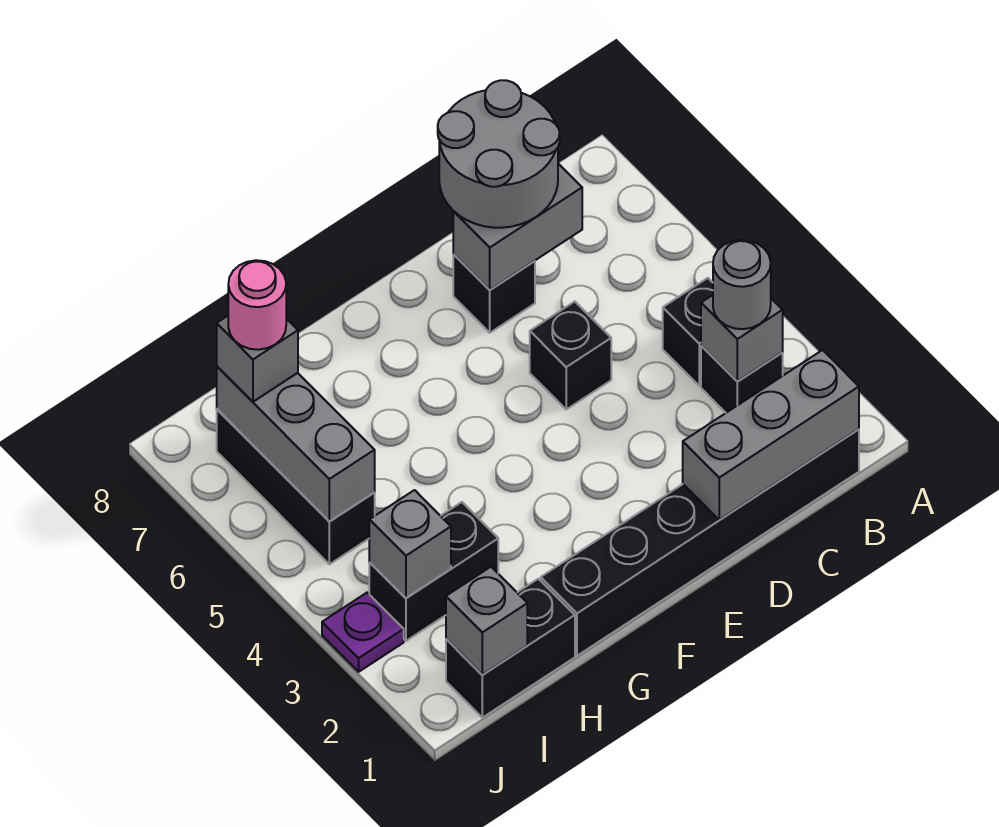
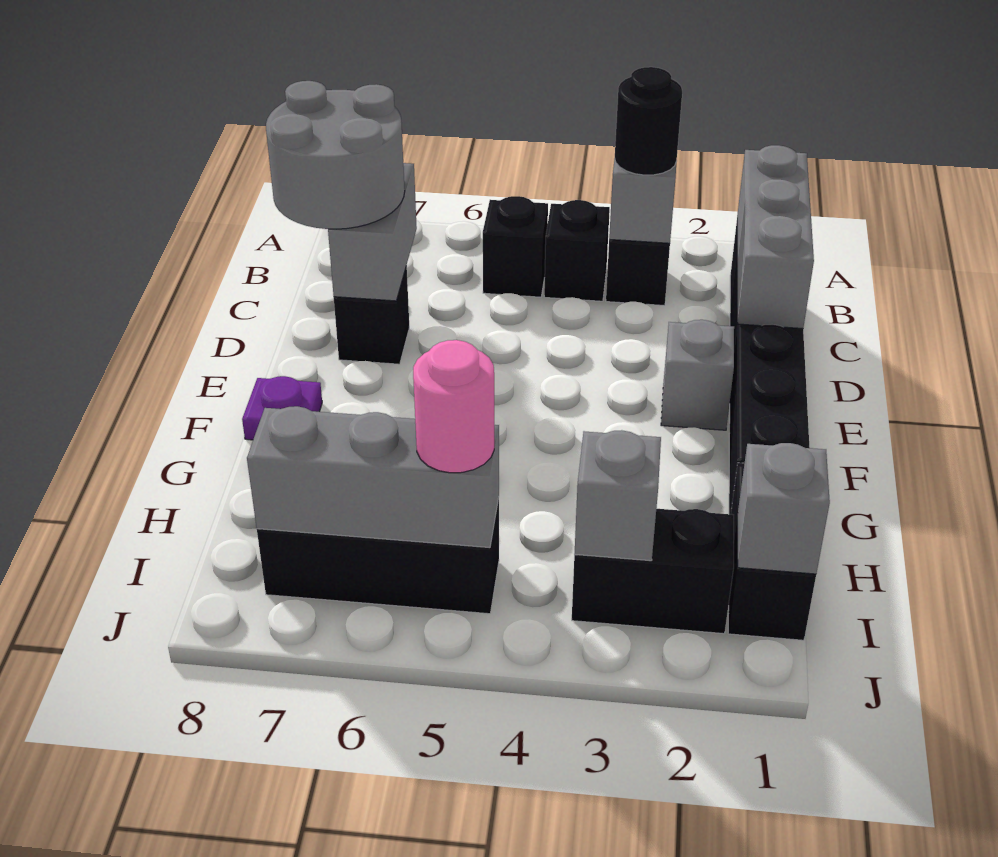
grey round brick B3 level 3 -> black round brick B3 level 3
black brick D5 level 1 -> black brick B5 level 1
black brick H3:I3 level 1 -> black brick I2:I3 level 1
grey brick I7 level 3 -> grey brick E2 level 1
pink round brick I7 level 4 -> pink round brick I5 level 3
purple plate J3 level 1 -> purple plate F8 level 1

